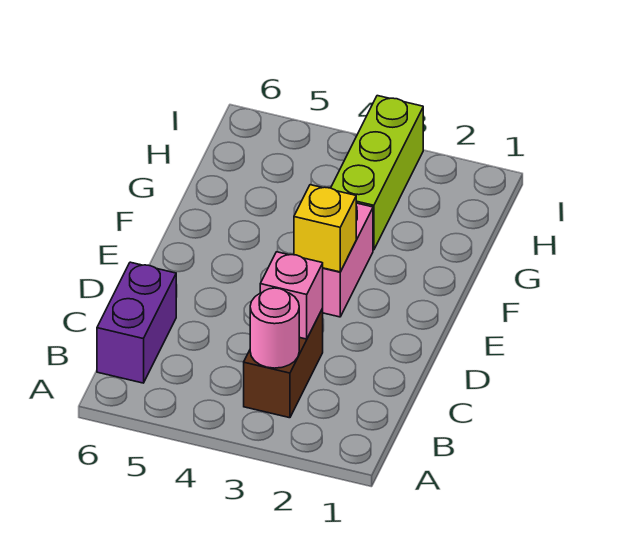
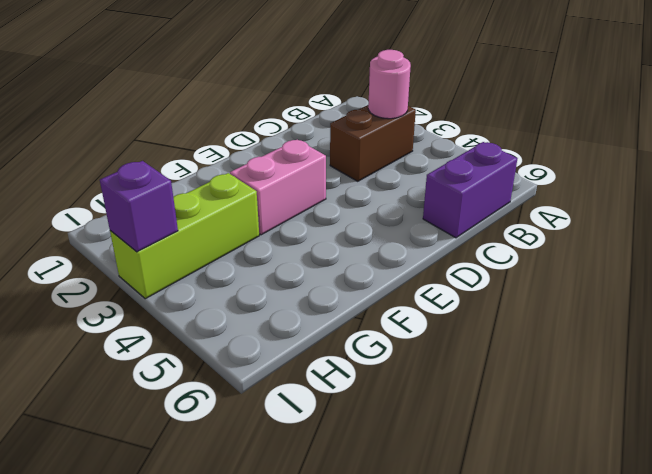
pink brick C3 level 2 -> none
yellow brick E3 level 2 -> none
none -> purple brick I3 level 2

